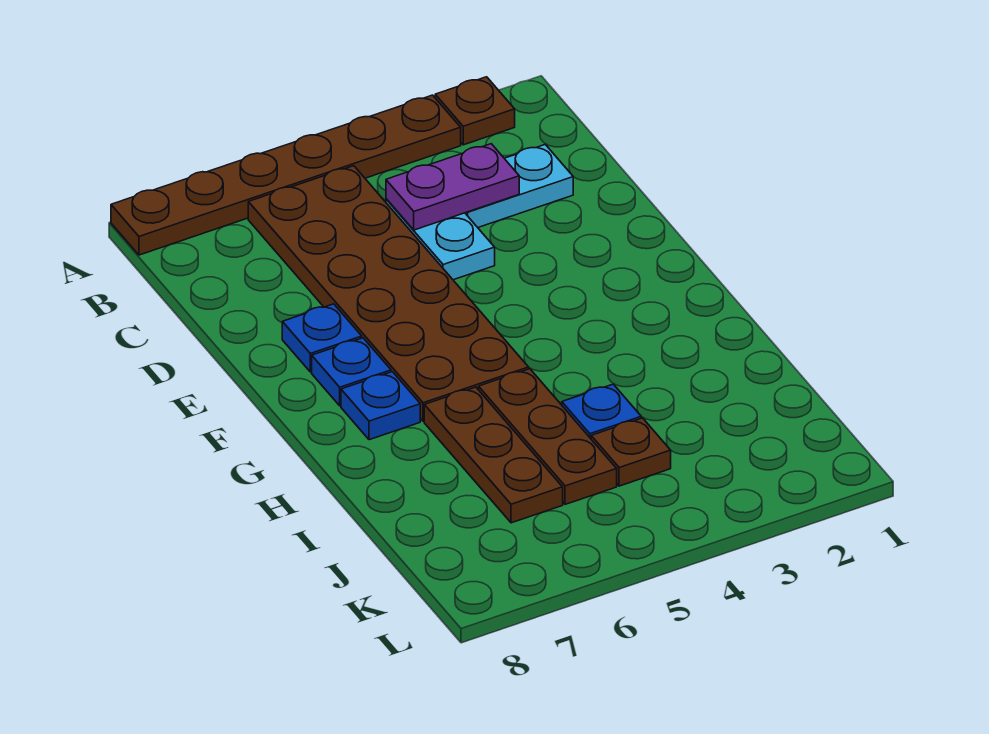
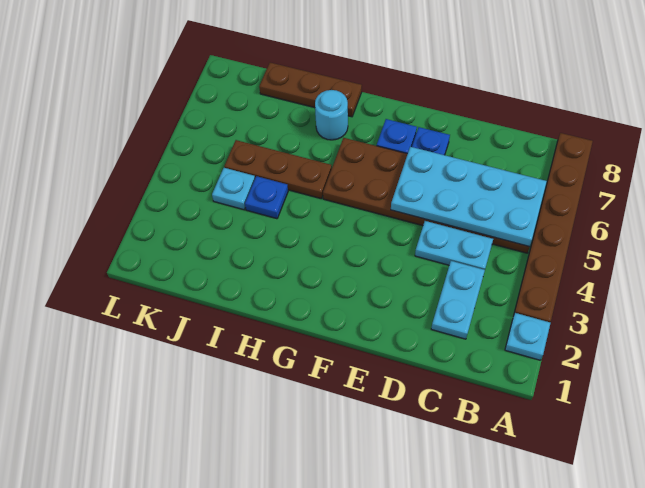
brown plate A2 level 1 -> cyan plate A2 level 1
none -> cyan plate B5:E6 level 2
purple plate C3:C4 level 2 -> none
blue plate G7 level 1 -> none
brown plate H6:J6 level 1 -> brown plate H8:J8 level 1
none -> cyan round brick H7 level 1
brown plate J4 level 1 -> cyan plate J4 level 1

